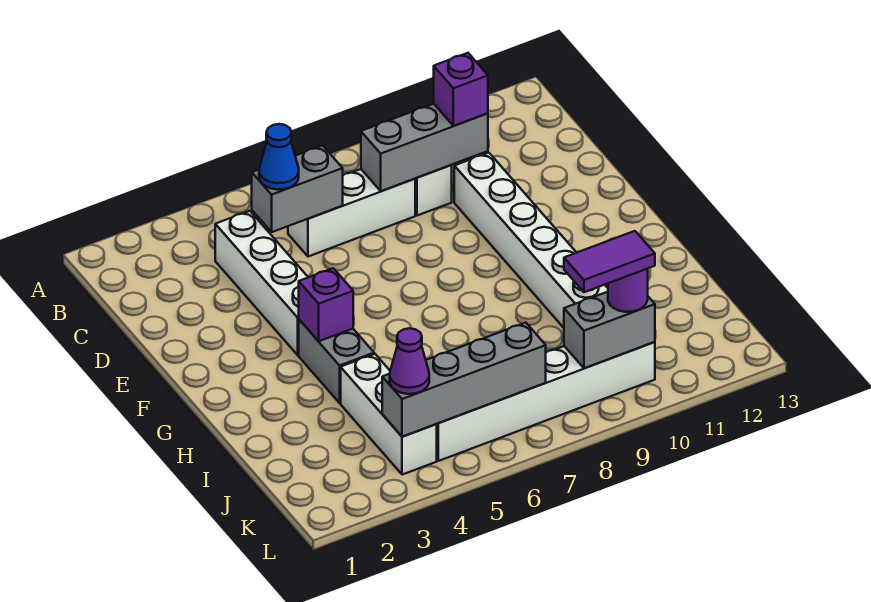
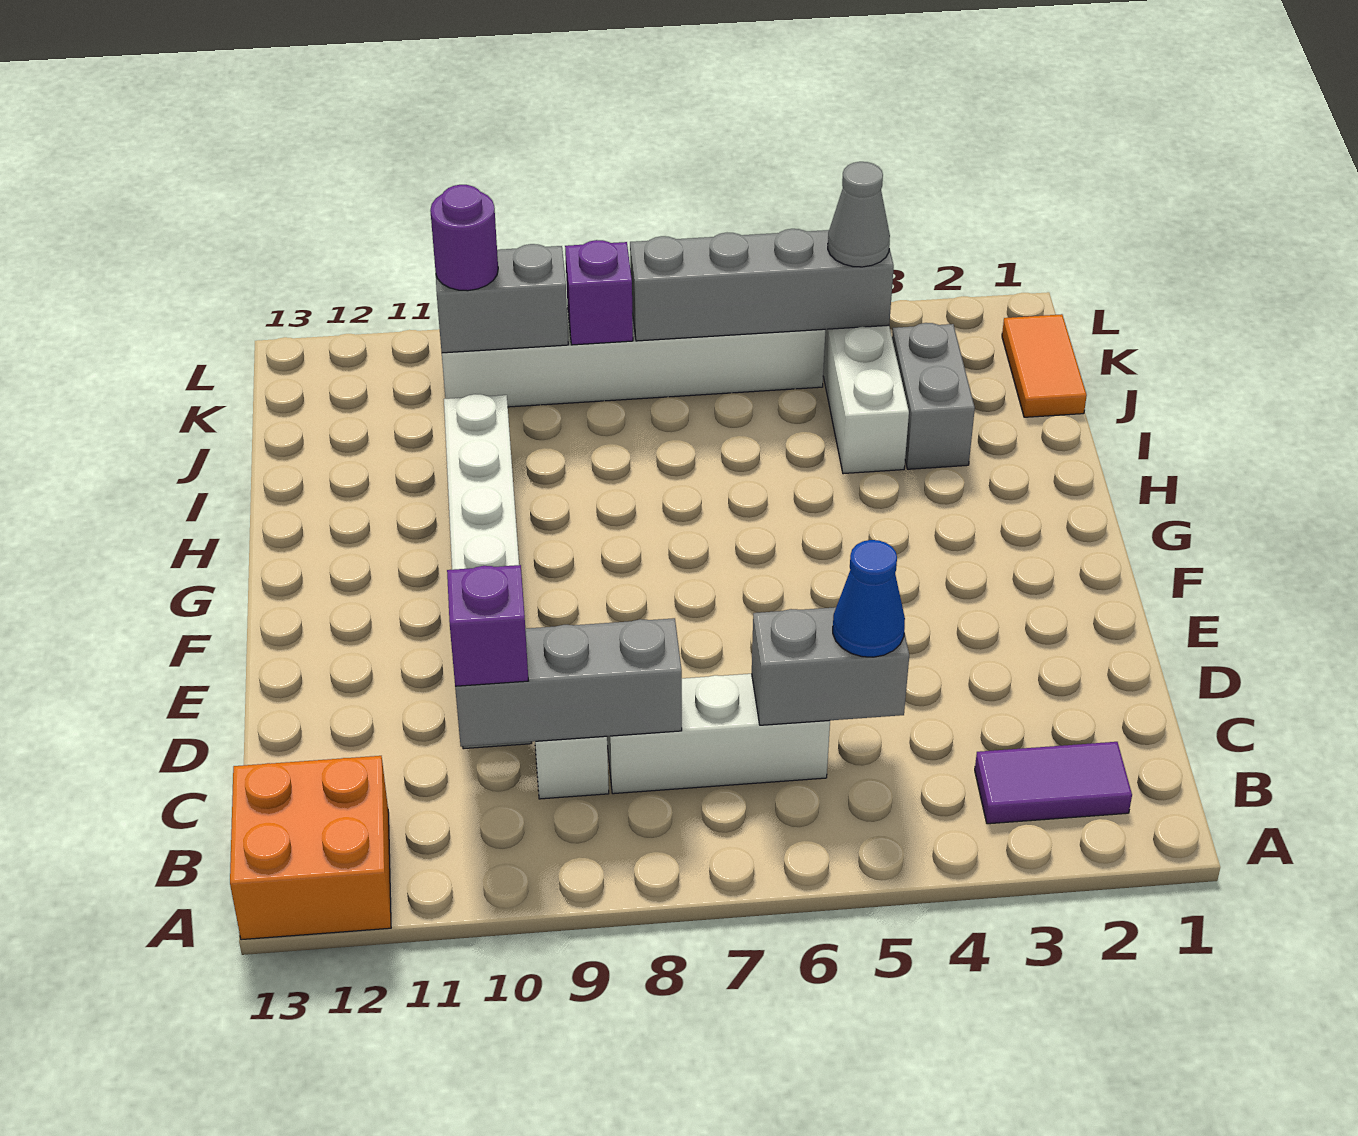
none -> orange brick A12:B13 level 1
white brick C4:F4 level 1 -> none
grey brick G4:H4 level 1 -> grey brick I3:J3 level 1
purple brick G4 level 2 -> purple brick K8 level 2
none -> orange tile J1:K1 level 1
purple cone K4 level 3 -> grey cone K4 level 3
purple tile K9:K10 level 4 -> purple tile B2:B3 level 1

